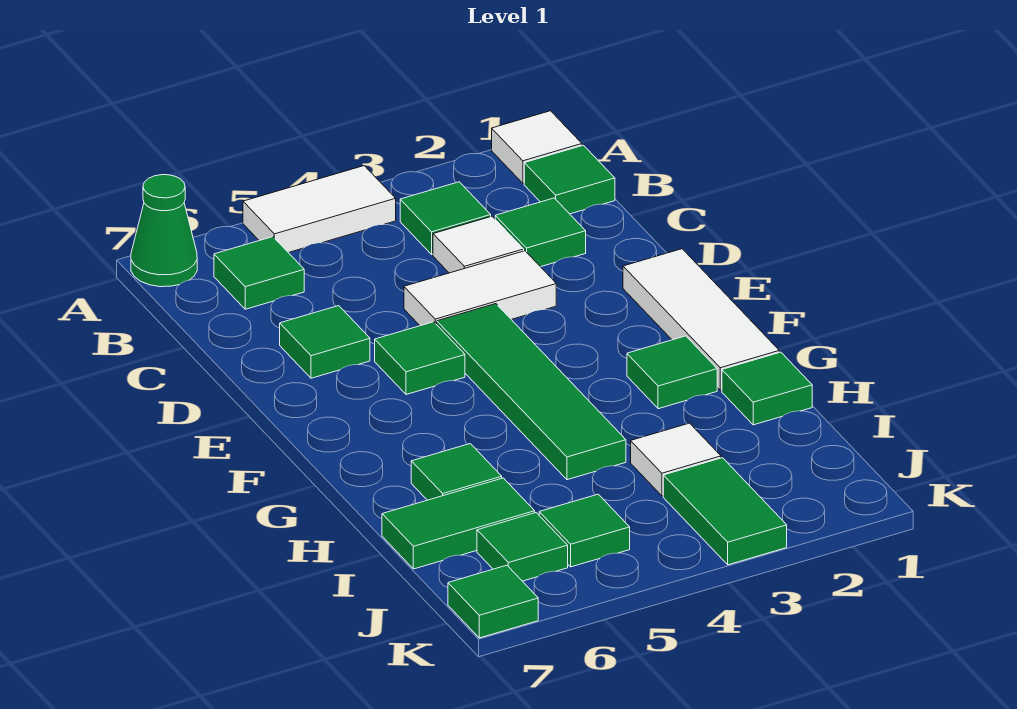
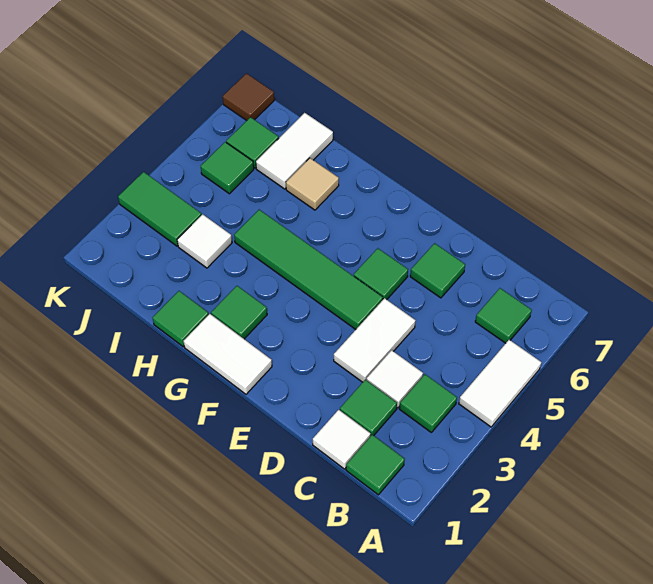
white tile A1 level 1 -> white tile C1 level 1
green cone A7 level 1 -> none
white tile E1:G1 level 1 -> white tile F1:G1 level 1
green tile H6 level 1 -> tan tile H6 level 1
green tile I6:I7 level 1 -> white tile I6:I7 level 1
green tile K7 level 1 -> brown tile K7 level 1

